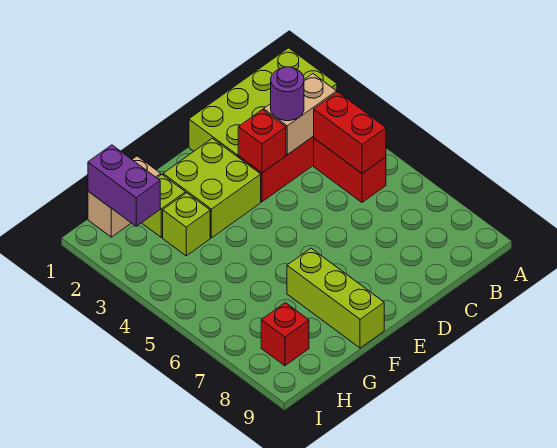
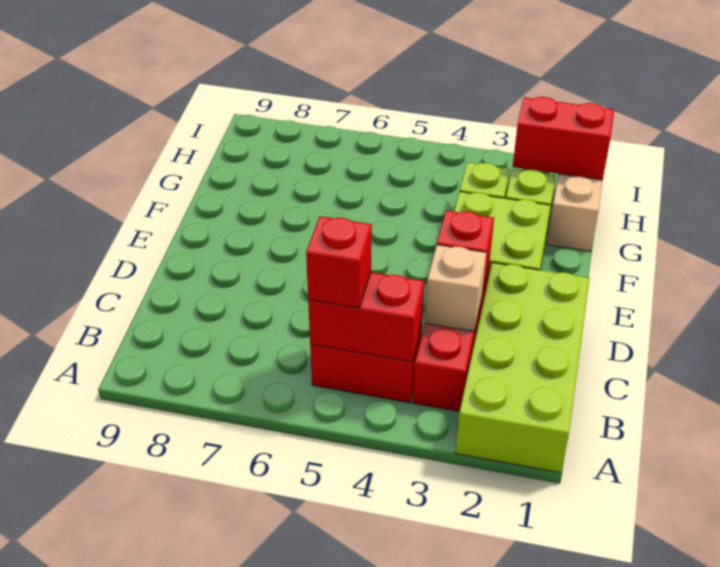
tan brick B3:C3 level 2 -> tan brick C3 level 2
purple round brick C3 level 3 -> none
lime brick F7:F9 level 1 -> none
purple brick H1:H2 level 2 -> red brick H1:H2 level 2
red brick H8 level 1 -> red brick B5 level 3

